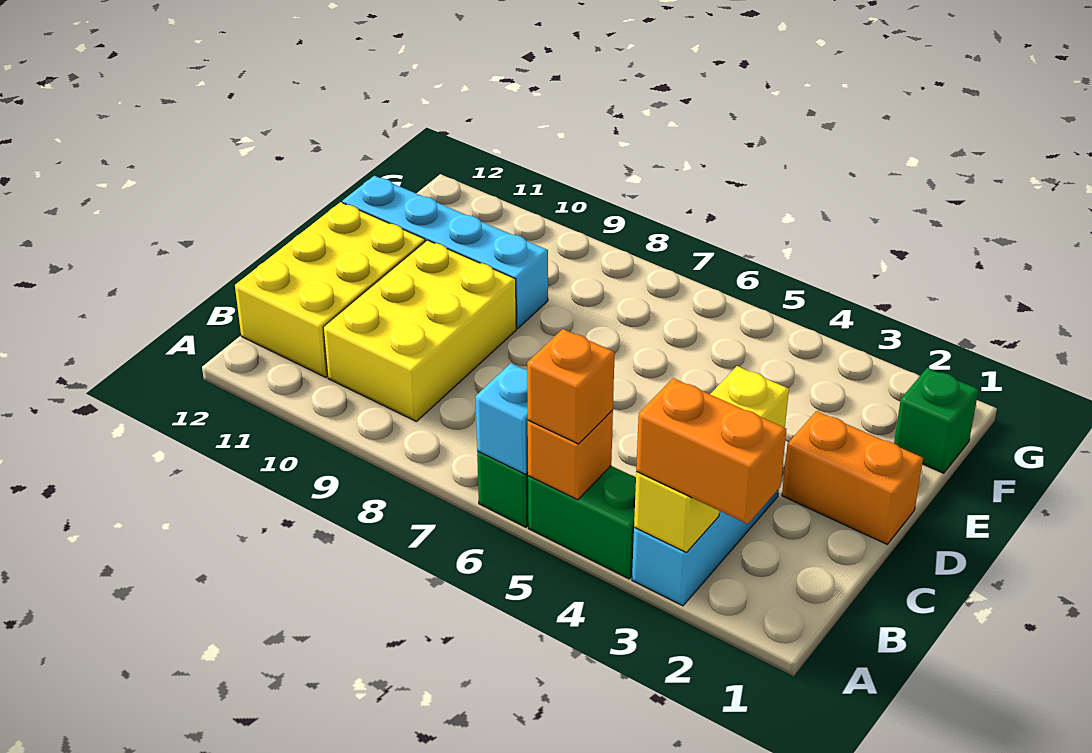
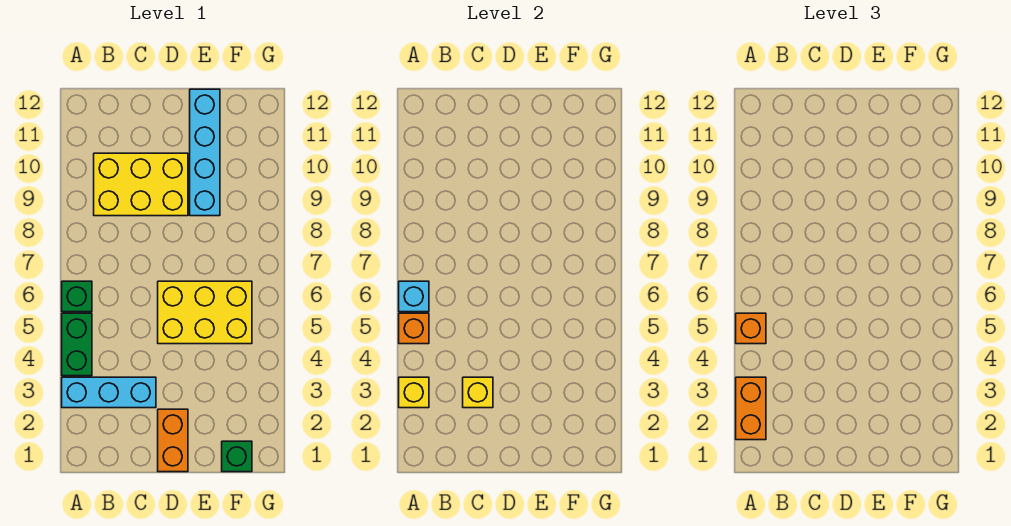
yellow brick B11:D12 level 1 -> yellow brick D5:F6 level 1

